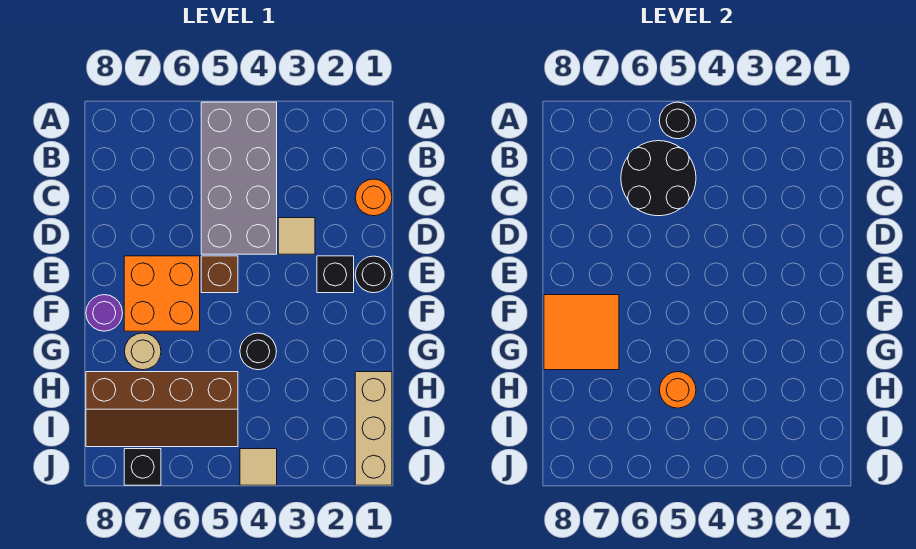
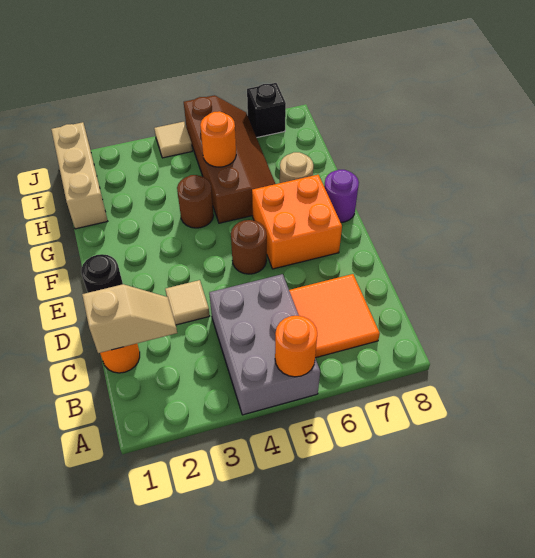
grey brick A4:D5 level 1 -> grey brick A4:C5 level 1
black round brick A5 level 2 -> orange round brick A5 level 2
black round brick B5:C6 level 2 -> none
none -> tan slope C1:C2 level 2 top 1
black brick E2 level 1 -> none
brown brick E5 level 1 -> brown round brick E5 level 1
orange tile F7:G8 level 2 -> orange tile B6:C7 level 1
black round brick G4 level 1 -> brown round brick G4 level 1
brown slope H5:I8 level 1 top H -> brown slope G5:J6 level 1 top 5

